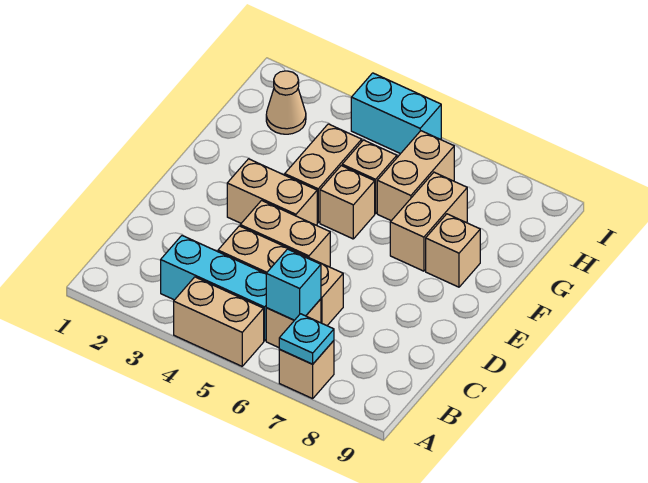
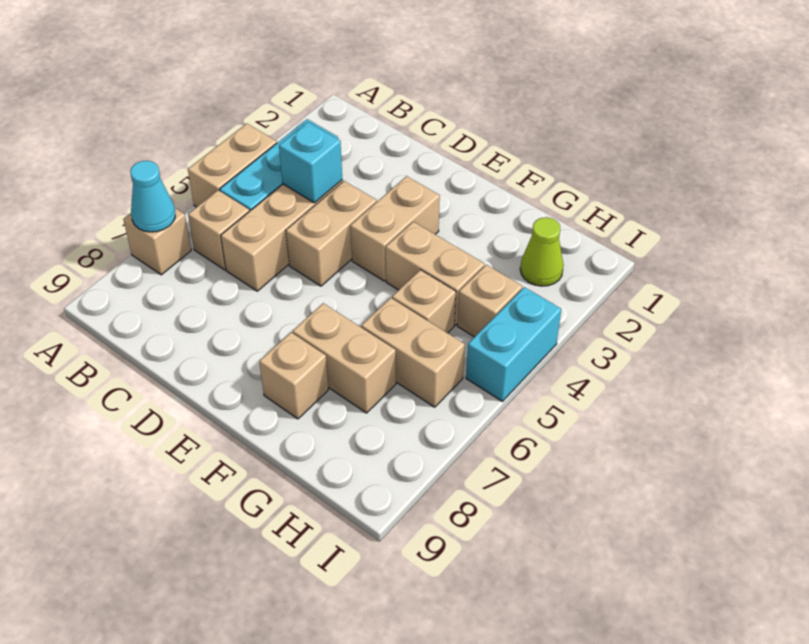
cyan plate A7 level 2 -> cyan cone A7 level 2
cyan brick B6 level 2 -> cyan brick C4 level 2
tan brick F5 level 1 -> tan brick H4 level 1
tan cone H2 level 1 -> lime cone H2 level 1

